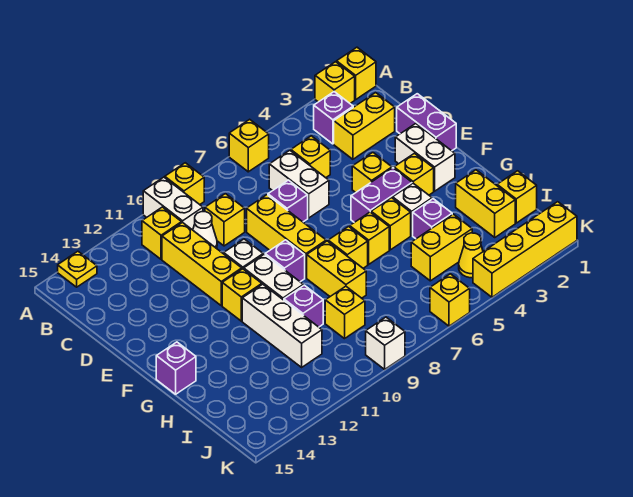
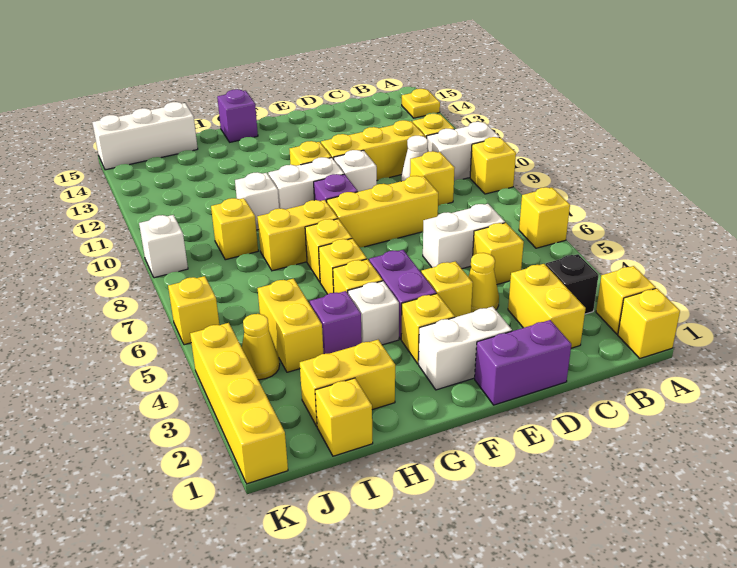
purple brick B3 level 1 -> black brick B3 level 1
none -> yellow cone D4 level 1
purple brick D7 level 1 -> none
white brick G11:I11 level 1 -> white brick I15:K15 level 1
purple brick H10 level 1 -> white brick H10 level 1

